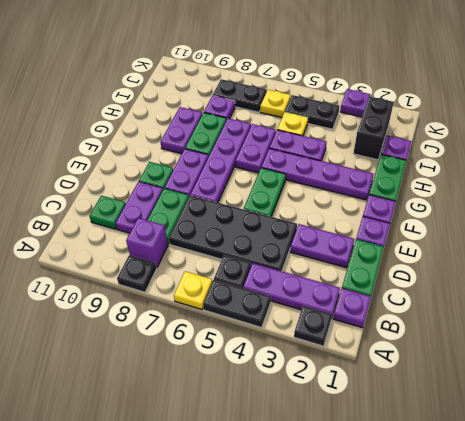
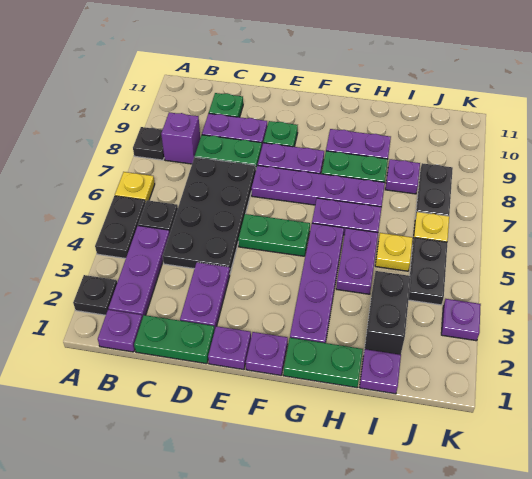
black brick I2:J2 level 1 -> black brick I2:I3 level 1

